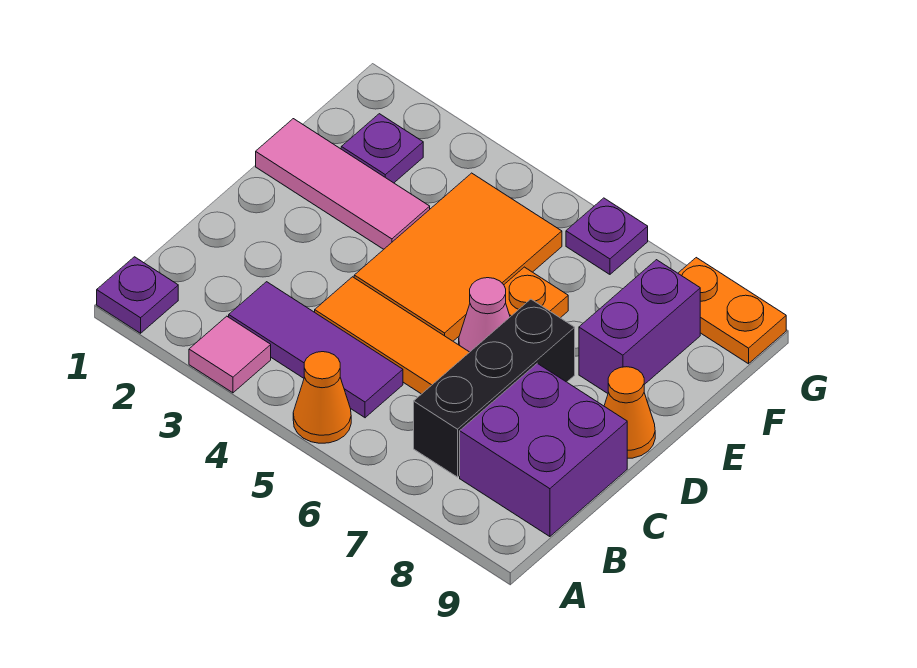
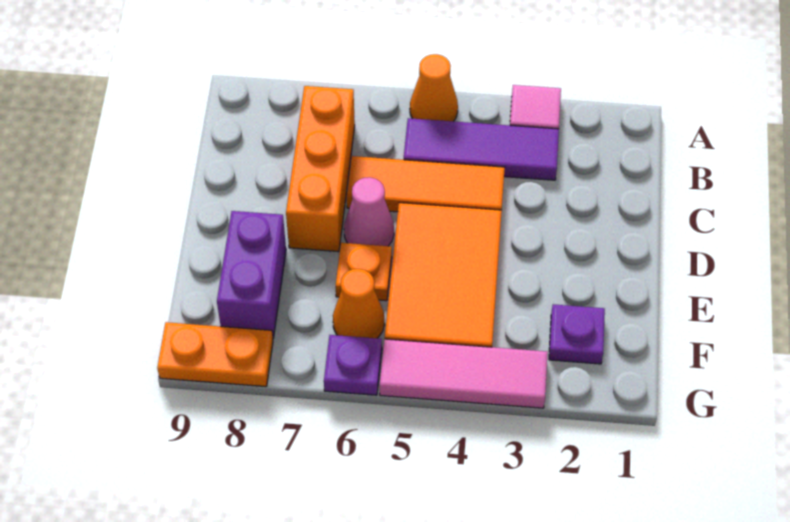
purple plate A1 level 1 -> none
black brick B7:D7 level 1 -> orange brick B7:D7 level 1
purple brick B8:C9 level 1 -> none
orange cone D9 level 1 -> orange cone F6 level 1
pink tile E1:E3 level 1 -> pink tile G3:G5 level 1

